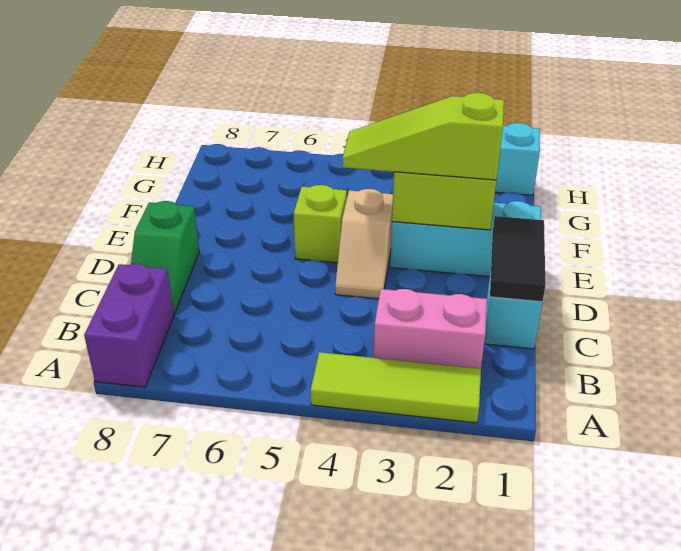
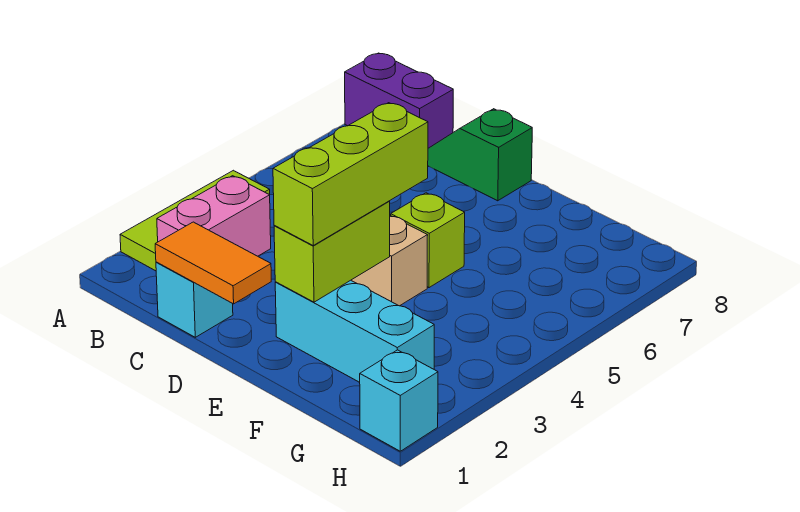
black tile C1:D1 level 2 -> orange tile C1:D1 level 2
cyan brick E1:E3 level 1 -> cyan brick E2:G2 level 1
lime slope E2:E4 level 3 top 2 -> lime brick E2:E4 level 3

